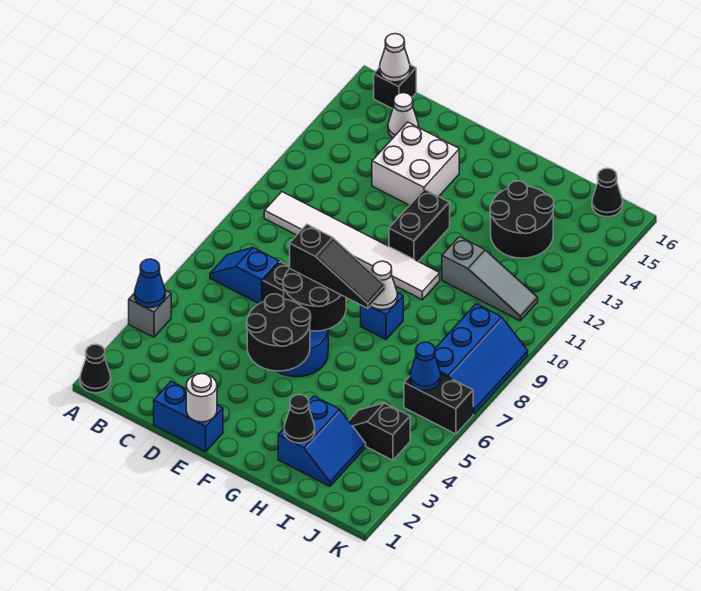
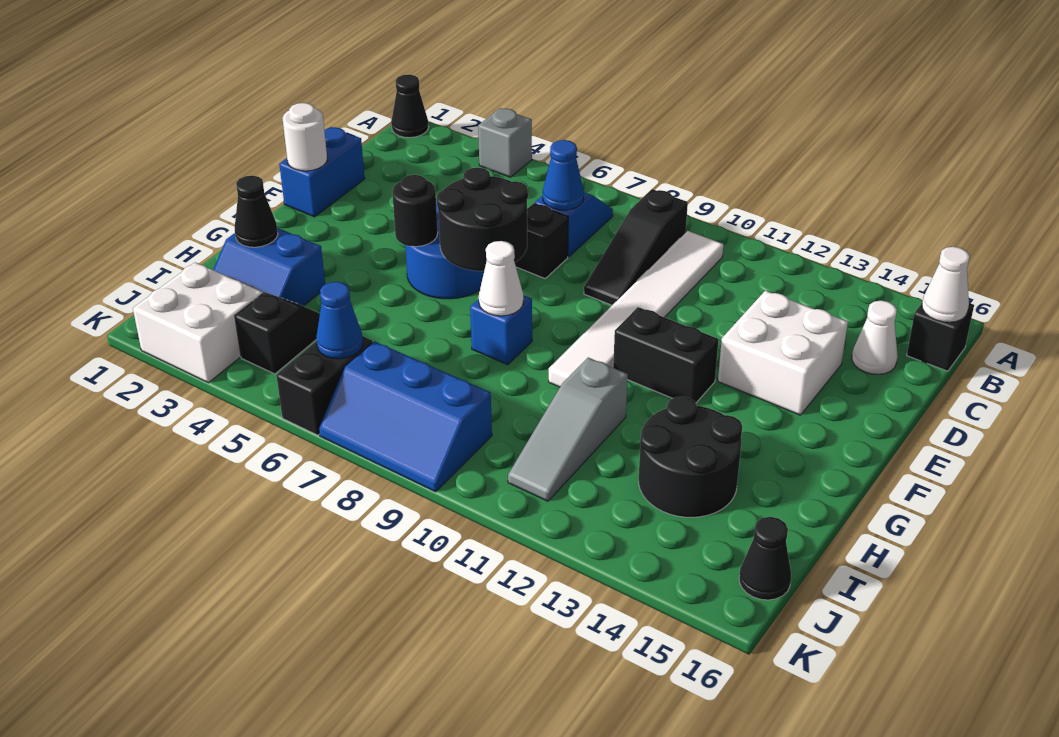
blue cone A4 level 2 -> blue cone C7 level 2
black round brick E4:F5 level 2 -> black round brick F5 level 2
black slope E7:G7 level 3 top E -> black slope B9:D9 level 1 top B
none -> white brick J2:K3 level 1

